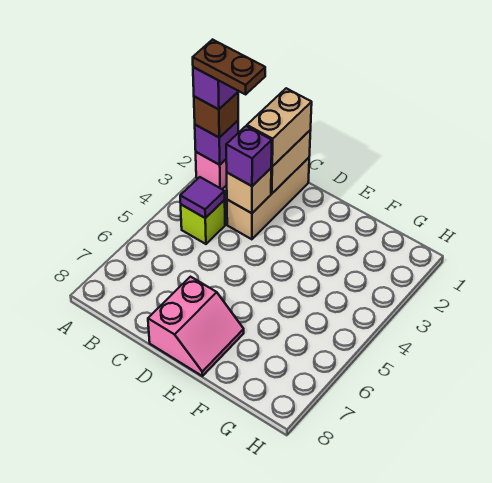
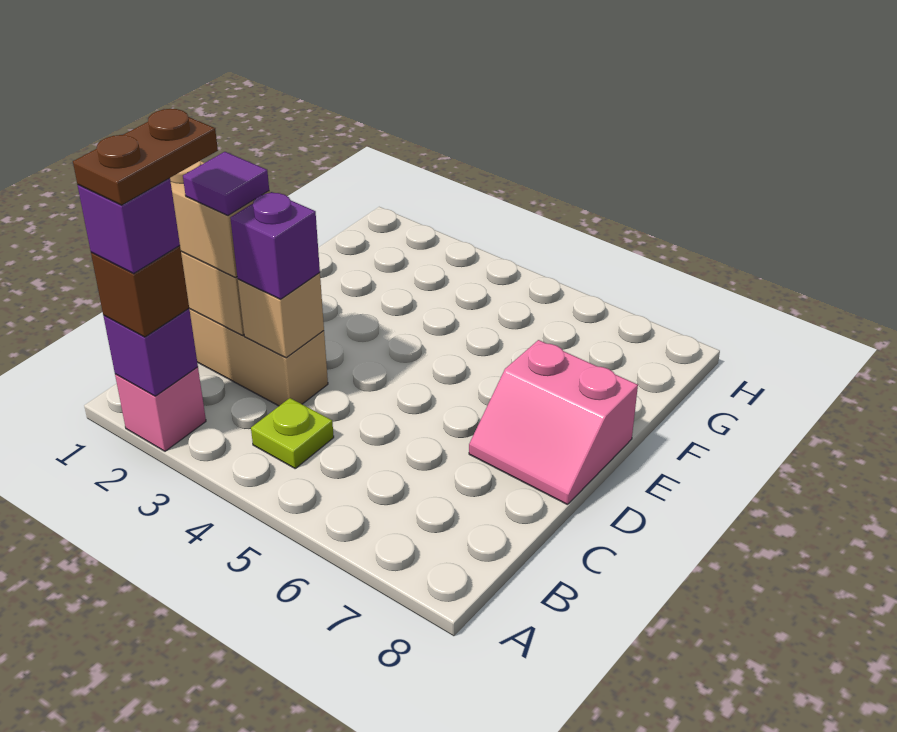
lime brick B4 level 1 -> lime plate B4 level 1
purple tile B4 level 2 -> purple tile C2 level 4
pink slope D7:E8 level 1 top D -> pink slope D7:E8 level 1 top E

